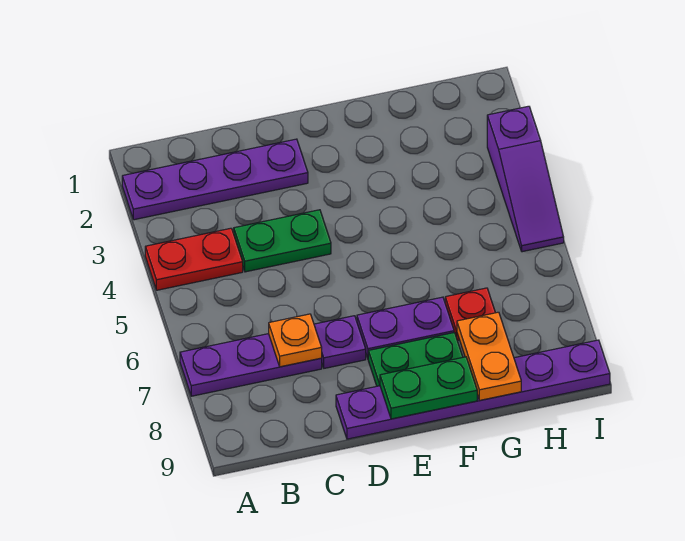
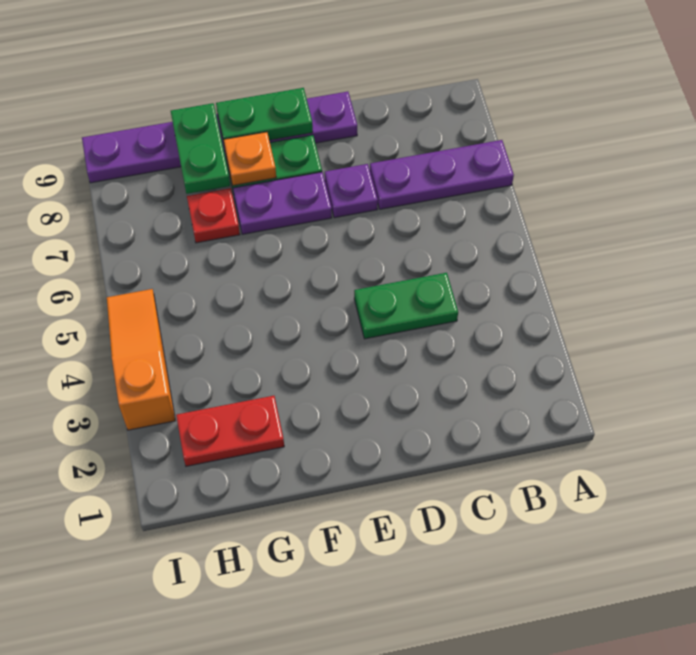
purple plate A2:D2 level 1 -> none
red plate A4:B4 level 1 -> red plate G2:H2 level 1
orange plate C7 level 2 -> orange plate F8 level 2
orange plate G8:G9 level 2 -> green plate G8:G9 level 2
purple slope I3:I5 level 1 top 3 -> orange slope I3:I5 level 1 top 3

